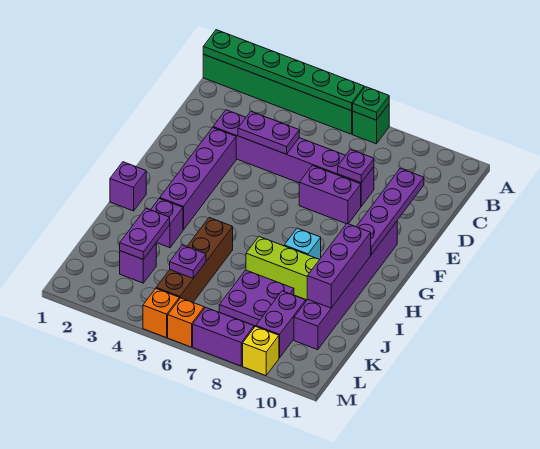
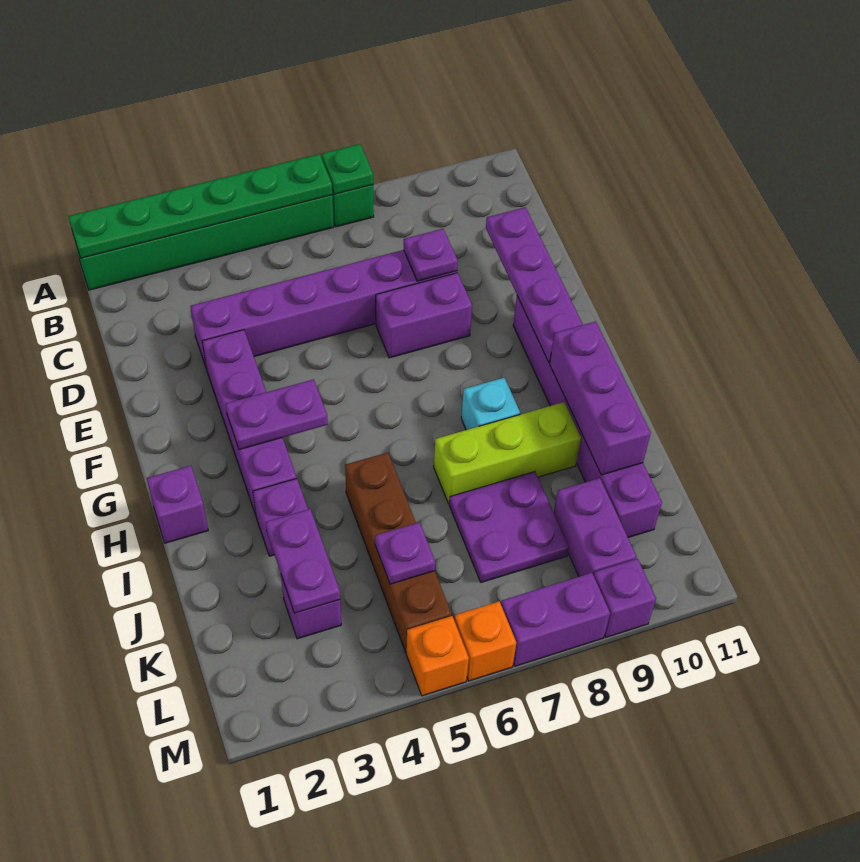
purple plate D4:D5 level 2 -> purple plate G3:G4 level 2
yellow brick M9 level 1 -> purple brick M9 level 1

